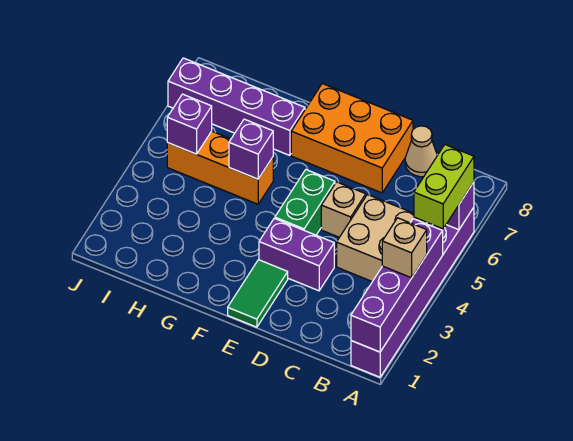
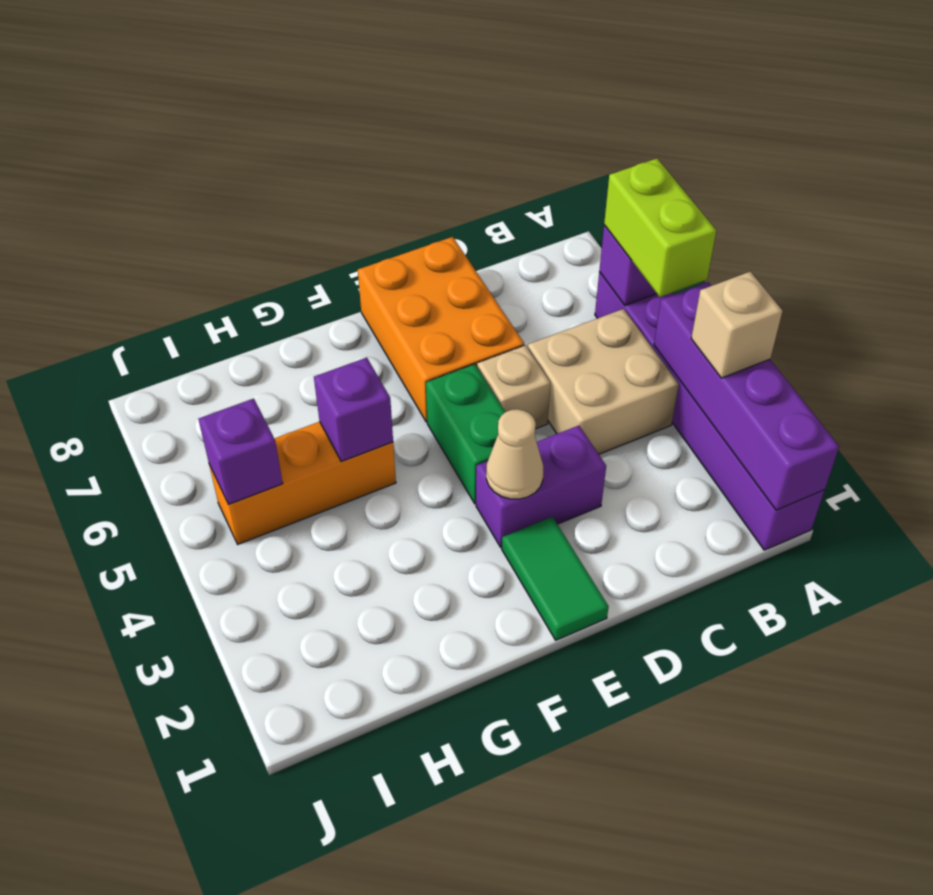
tan cone C8 level 1 -> tan cone E3 level 2
orange brick D7:F8 level 1 -> orange brick D6:E8 level 1
purple brick G7:J7 level 1 -> none

